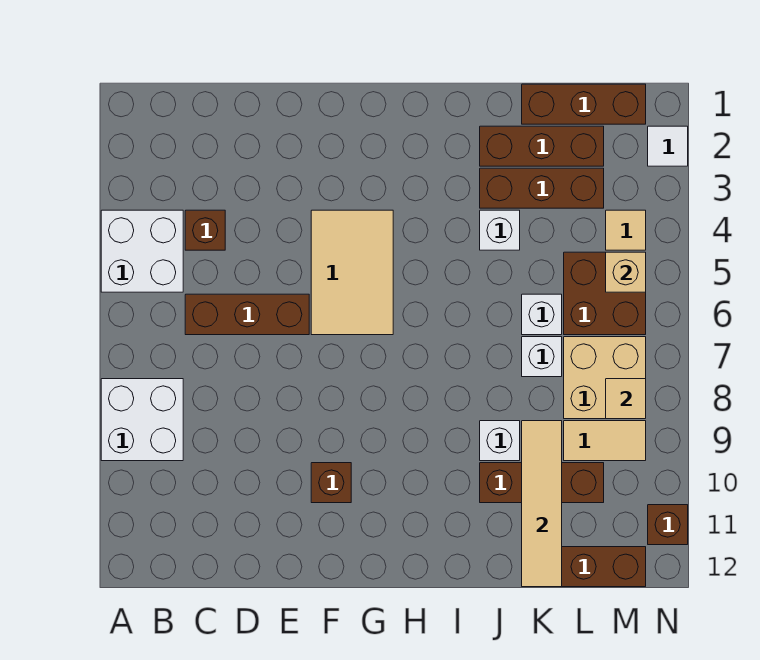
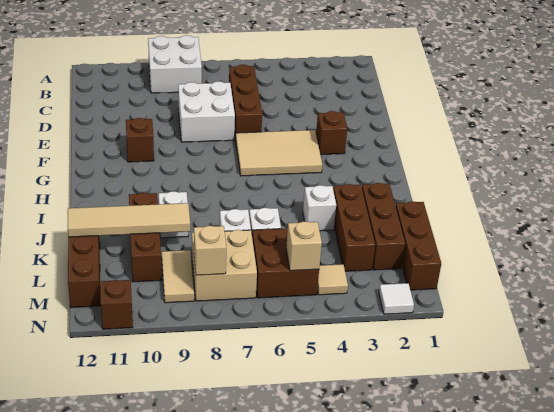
white brick A4:B5 level 1 -> white brick D7:E8 level 1
brown brick C4 level 1 -> brown brick F3 level 1
tan tile M8 level 2 -> tan brick M8 level 2

